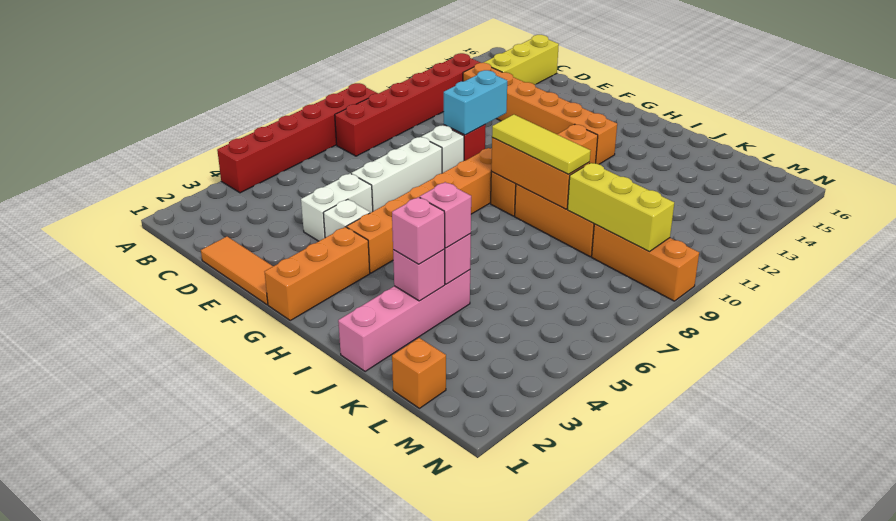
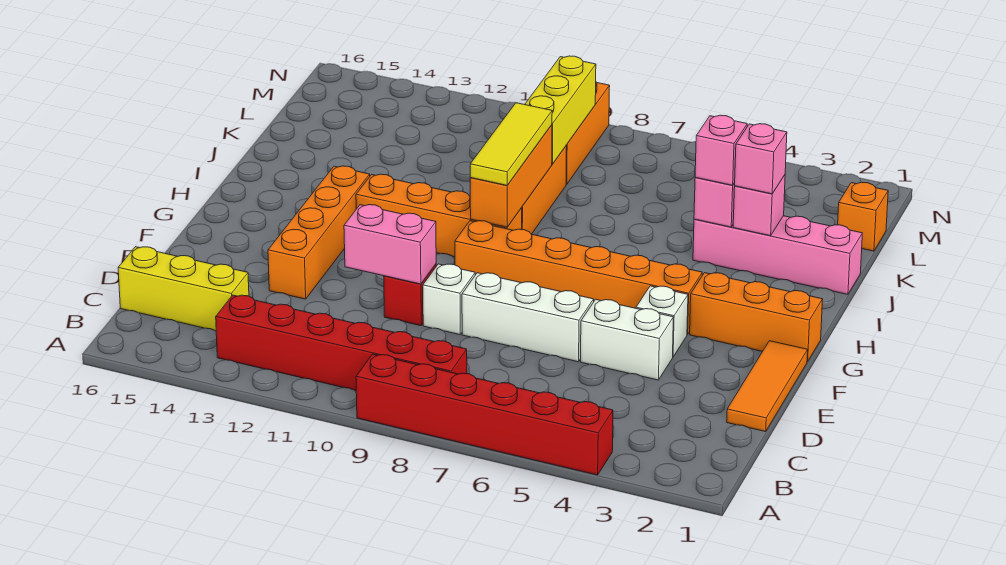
orange brick C13:H13 level 1 -> orange brick E13:H13 level 1
cyan brick E10:E11 level 2 -> pink brick E10:E11 level 2

